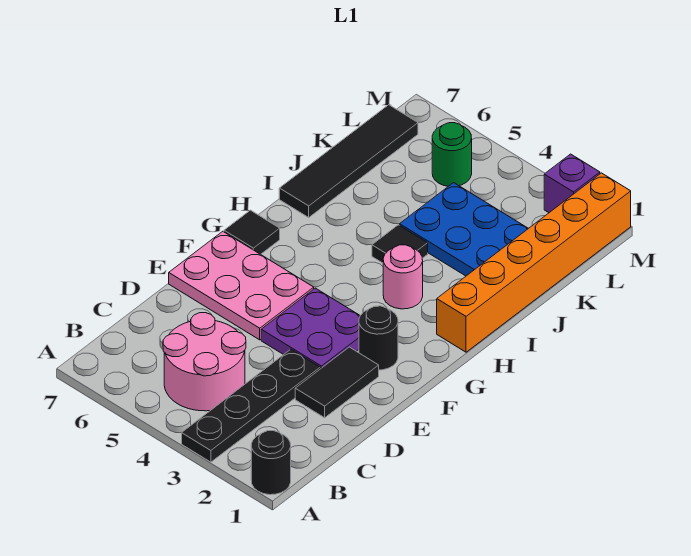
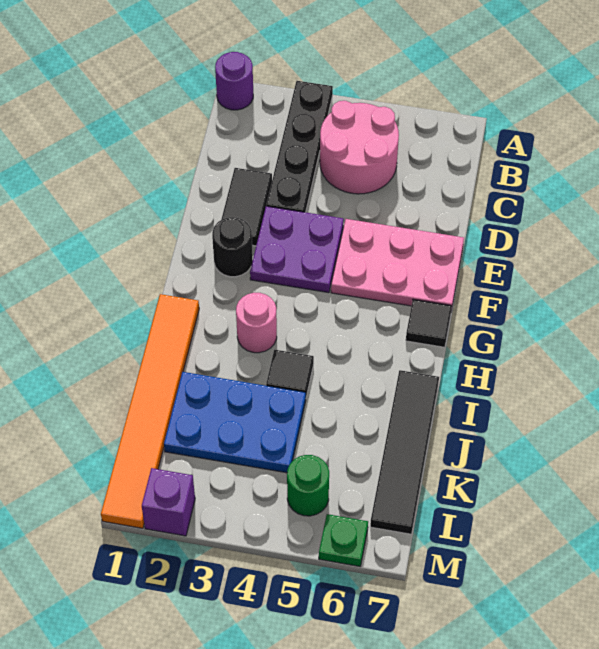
black round brick A1 level 1 -> purple round brick A1 level 1
orange brick H1:M1 level 1 -> orange tile H1:M1 level 1
none -> green plate M6 level 1

